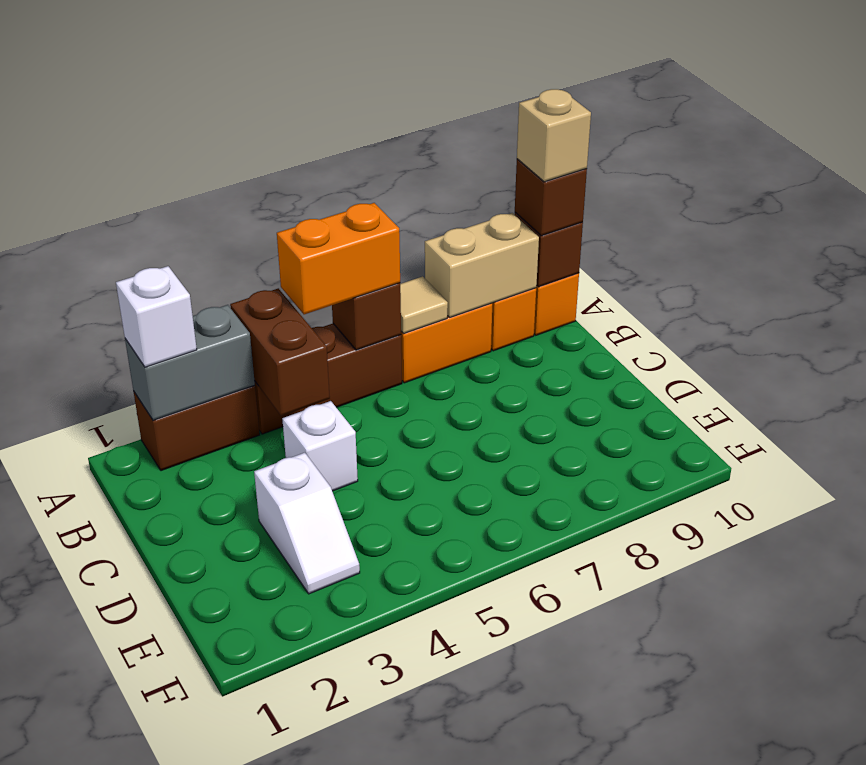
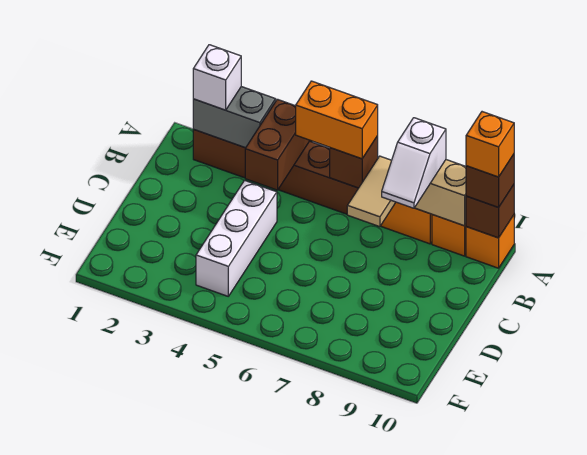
tan tile A7 level 2 -> tan tile A7:B7 level 2
tan brick A10 level 4 -> orange brick A10 level 4
white brick C4 level 1 -> white brick C4:E4 level 1
white slope D3:E3 level 1 top D -> white slope A8:B8 level 3 top A

